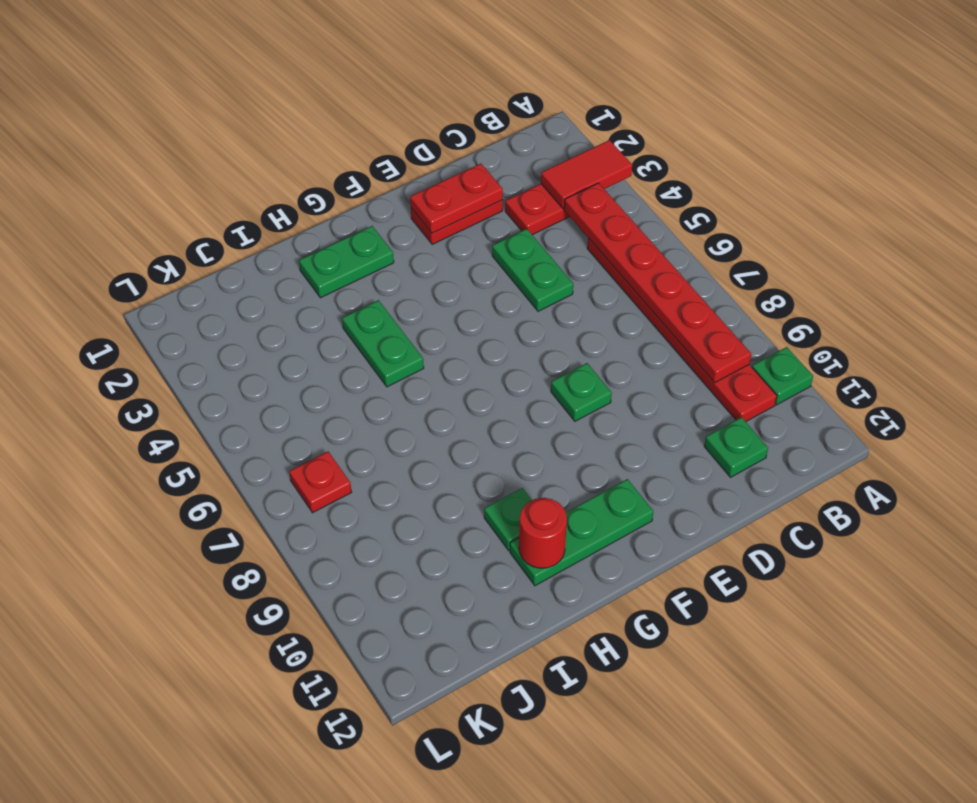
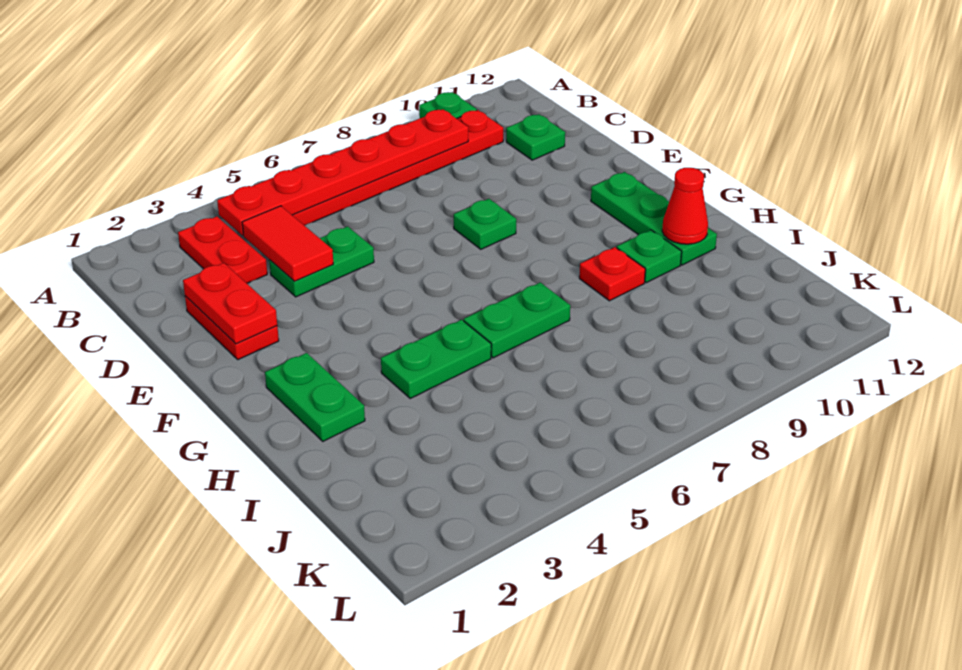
red tile A3:B3 level 2 -> red tile C4:D4 level 2
none -> green plate H6:H7 level 1
red round brick H11 level 2 -> red cone H11 level 2
red plate K7 level 1 -> red plate H9 level 1

